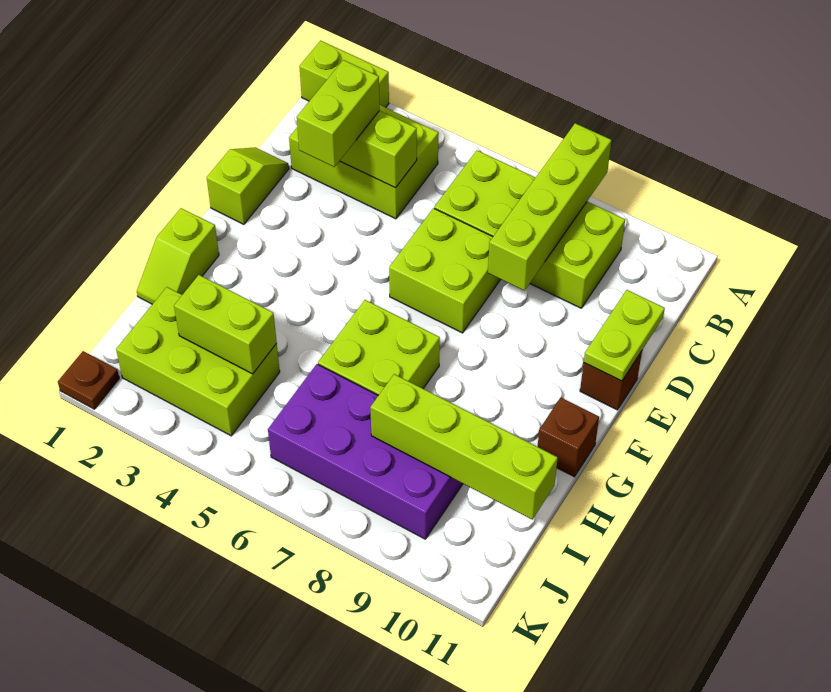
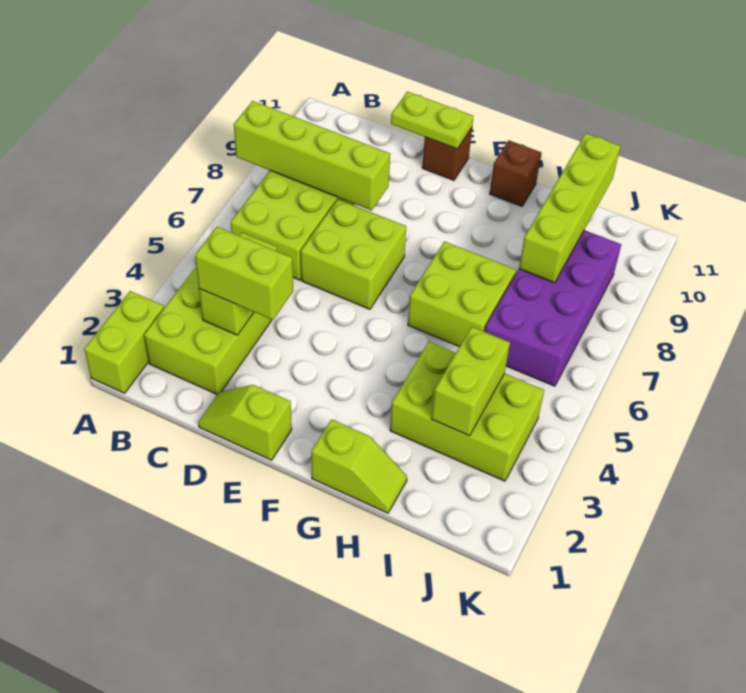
lime brick I2:J4 level 1 -> lime brick H3:J4 level 1
brown plate K1 level 1 -> none

